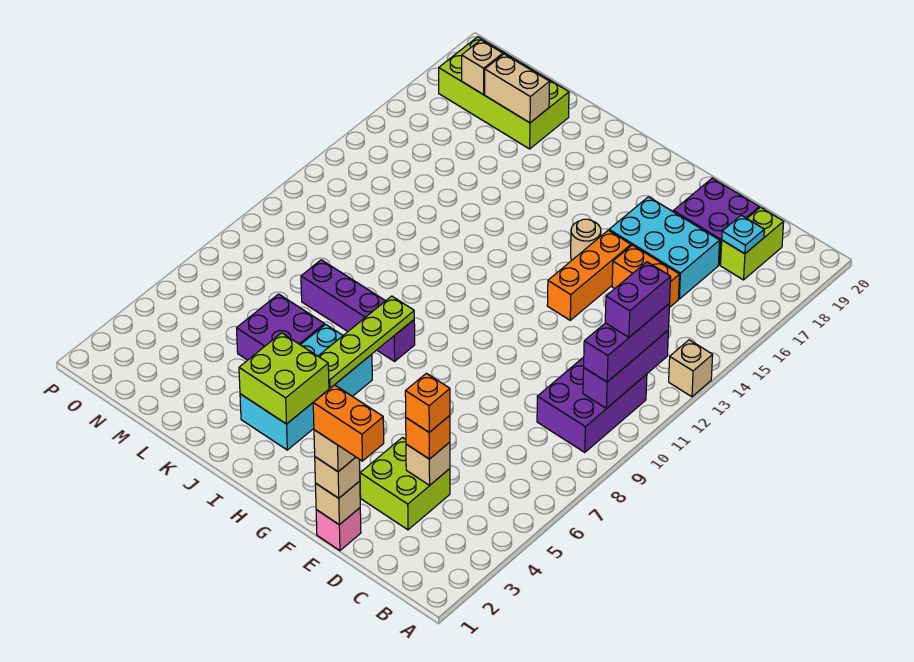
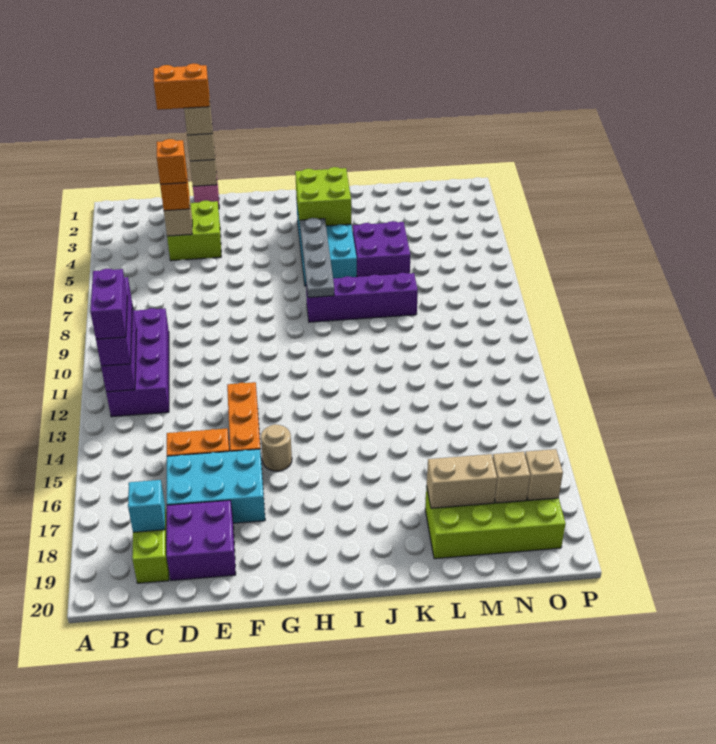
tan brick A13 level 1 -> tan brick O18 level 2
purple brick B9:C11 level 1 -> purple brick B9:C12 level 1
cyan plate C18 level 2 -> cyan brick C18 level 2
lime plate I5:I8 level 2 -> grey plate I5:I8 level 2

